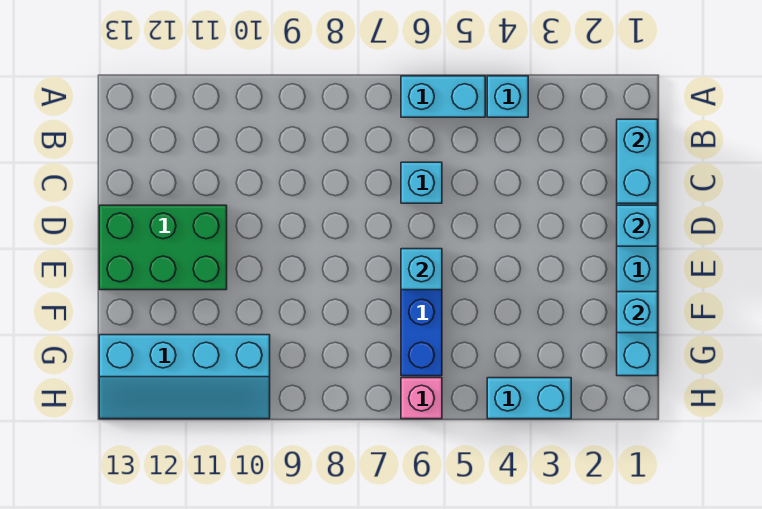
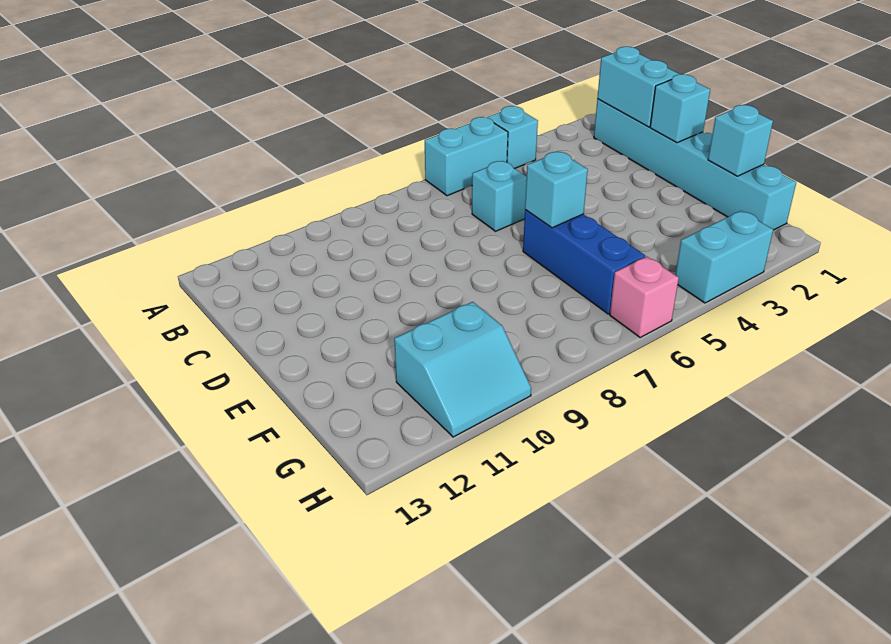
green brick D11:E13 level 1 -> none
cyan slope G10:H13 level 1 top G -> cyan slope G10:H11 level 1 top G

